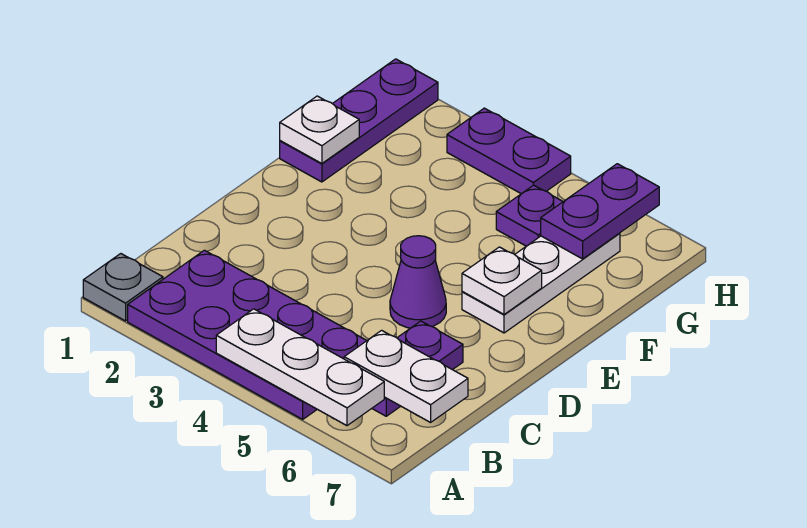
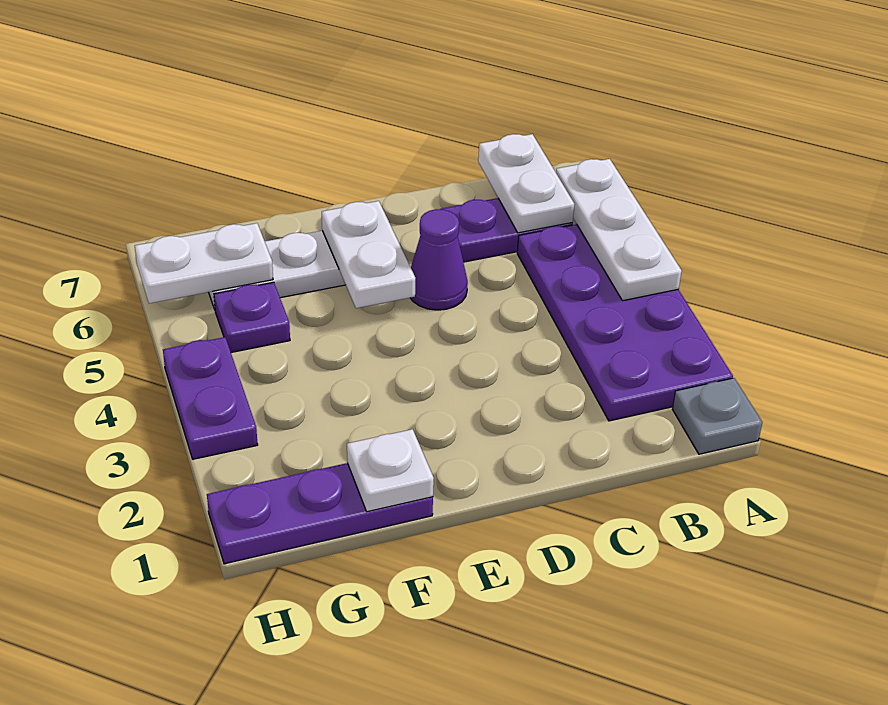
white plate E6 level 2 -> white plate E5:E6 level 2
purple plate G6:H6 level 2 -> white plate G6:H6 level 2

